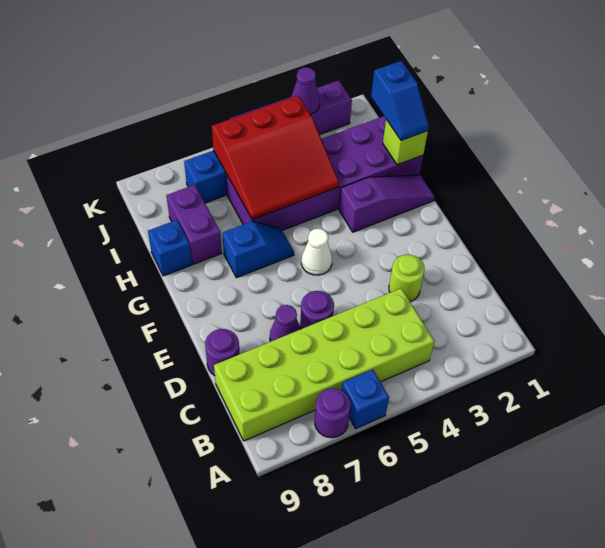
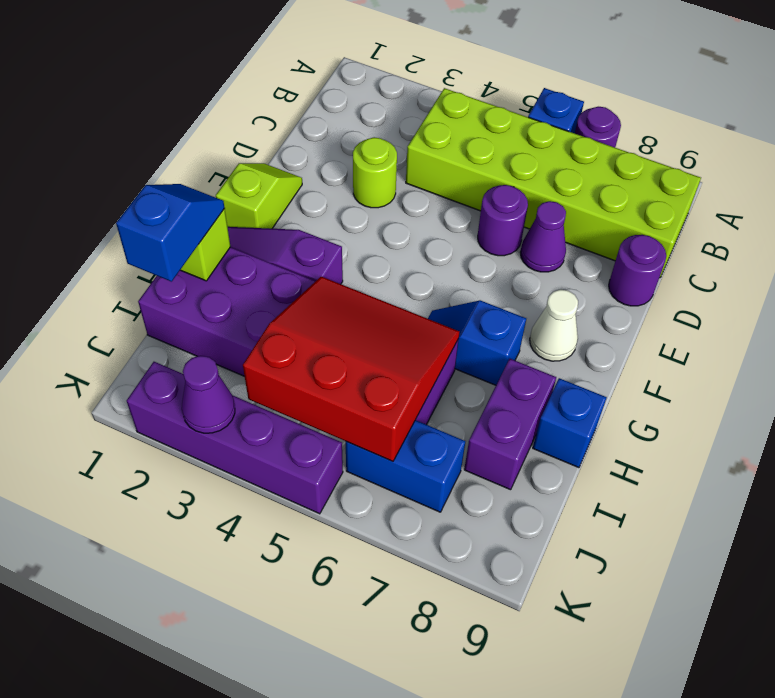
none -> lime slope E1:F1 level 1 top F
white cone F5 level 1 -> white cone F8 level 1

